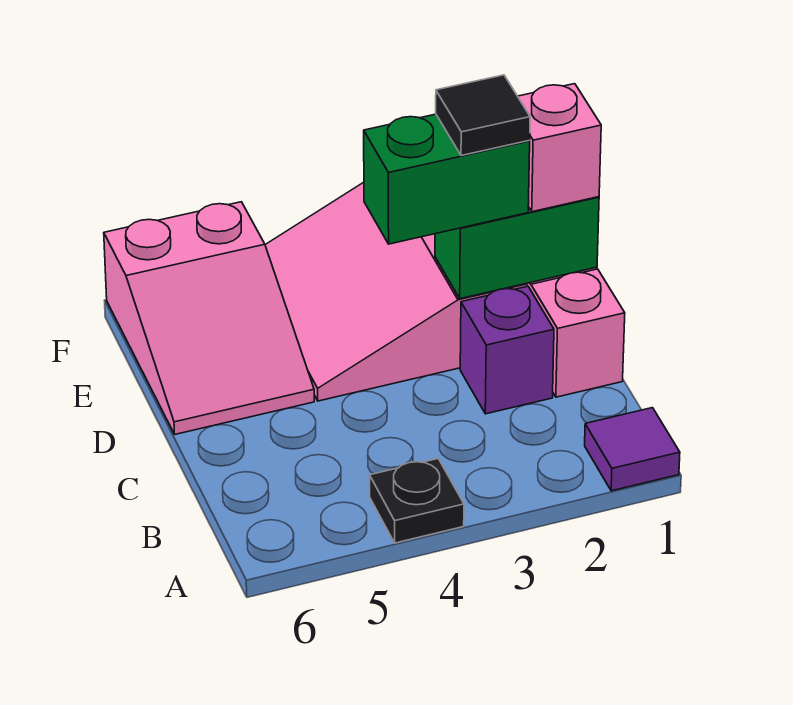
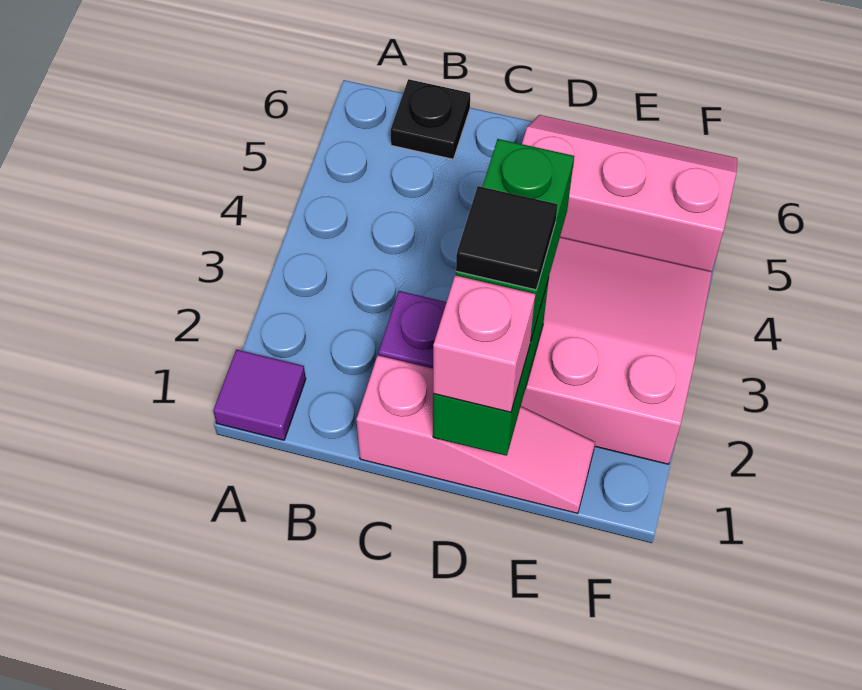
black plate A4 level 1 -> black plate B6 level 1
pink slope D5:F6 level 1 top F -> pink slope D5:F6 level 1 top 5

